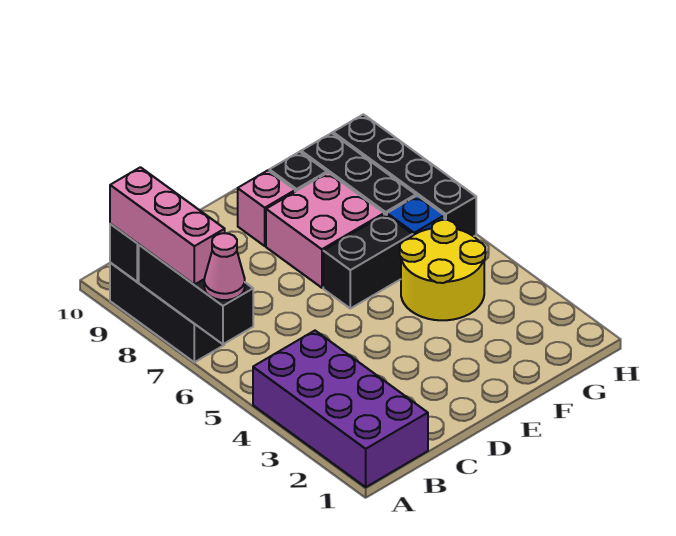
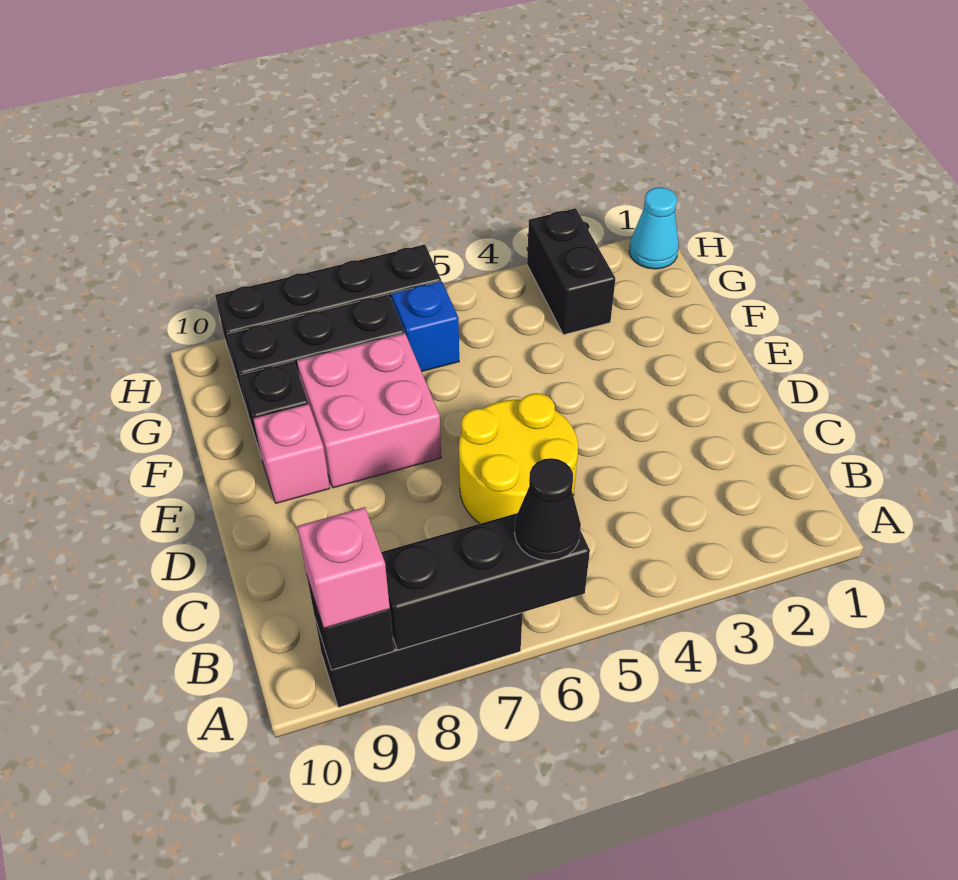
purple brick A1:B4 level 1 -> none
pink cone A6 level 3 -> black cone A6 level 3
pink brick A7:A9 level 3 -> pink brick A9 level 3
black brick E6:F6 level 1 -> black brick G3:H3 level 1
yellow round brick F4:G5 level 1 -> yellow round brick C5:D6 level 1
none -> cyan cone H1 level 1

